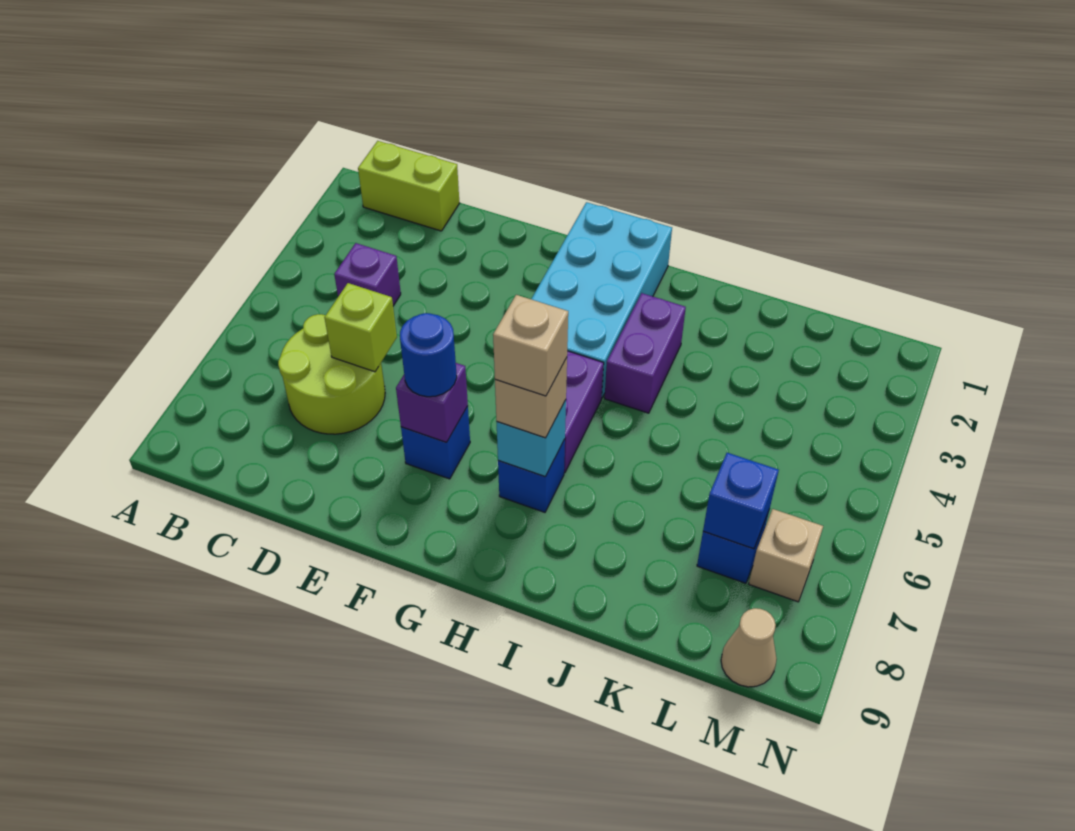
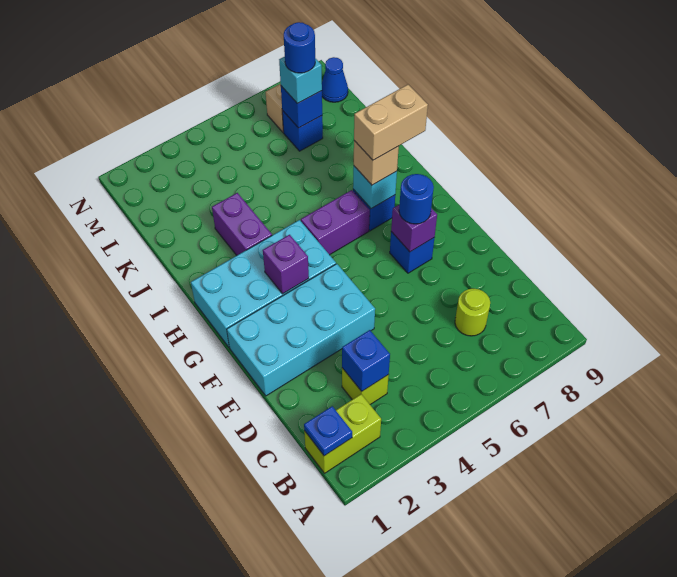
lime brick B1:C1 level 1 -> lime brick B1:B2 level 1
none -> blue plate B1 level 2
none -> blue brick C3 level 2
purple brick C4 level 1 -> purple brick G3 level 2
lime round brick C6:D7 level 1 -> lime round brick C7 level 1
lime brick D6 level 2 -> lime brick C3 level 1
none -> cyan brick E1:F4 level 1
tan brick H7 level 4 -> tan brick H7:H8 level 4
purple brick I3:I4 level 1 -> purple brick I3:J3 level 1
none -> cyan brick L7 level 3
none -> blue round brick L7 level 4
tan cone M9 level 1 -> blue cone M9 level 1

